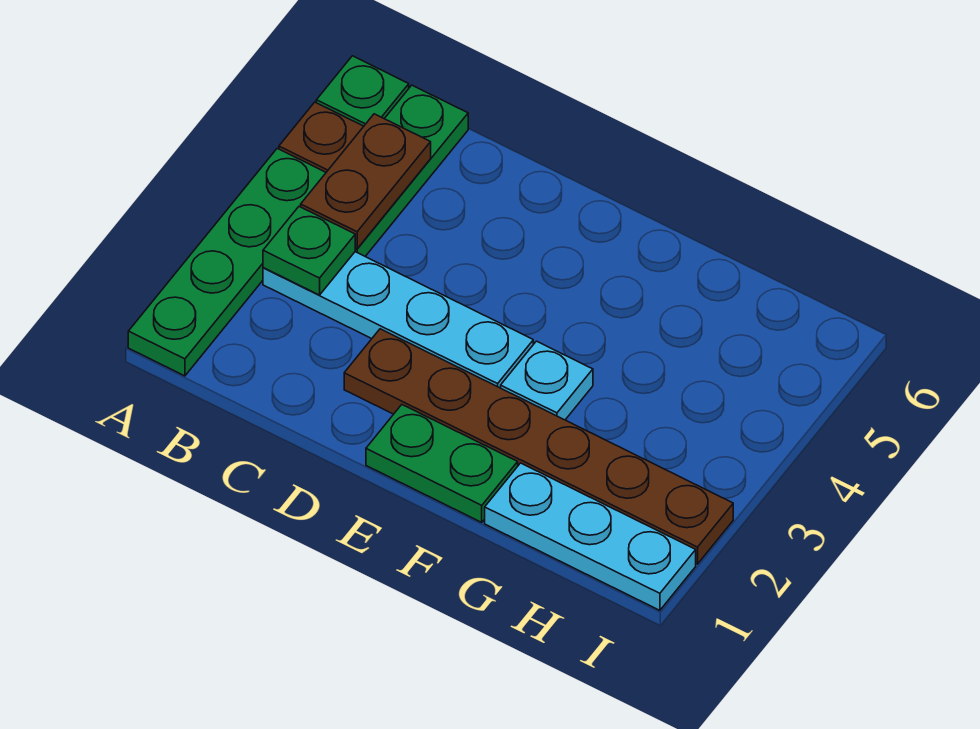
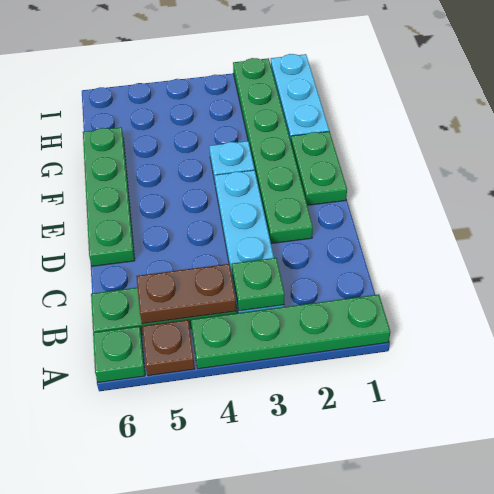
brown plate D2:I2 level 1 -> green plate D2:I2 level 1
none -> green plate D6:G6 level 1

